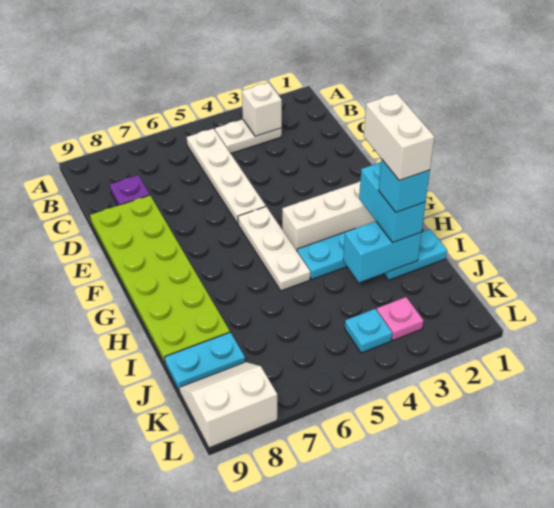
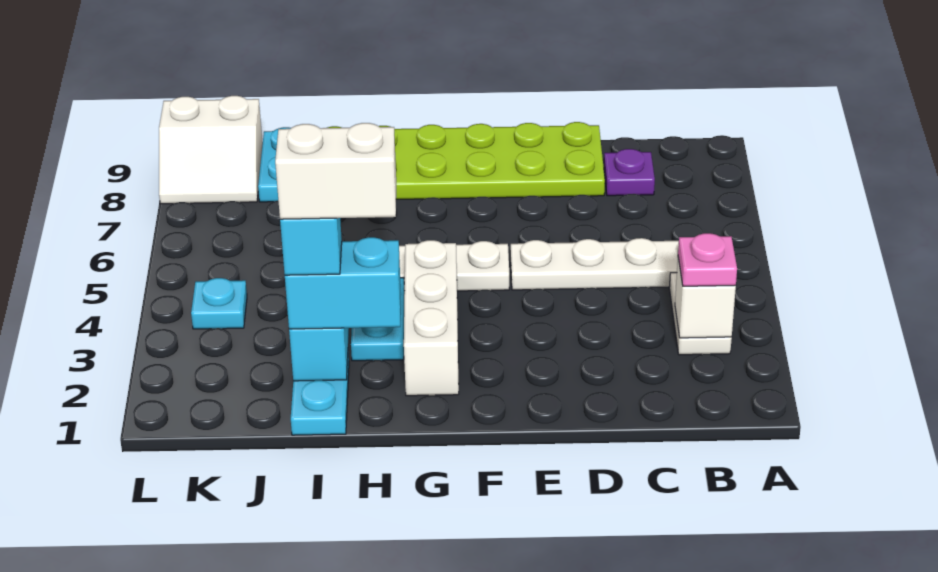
pink plate K3 level 1 -> pink plate B3 level 3
white slope K8:L9 level 1 top L -> white slope K8:L9 level 1 top 9

